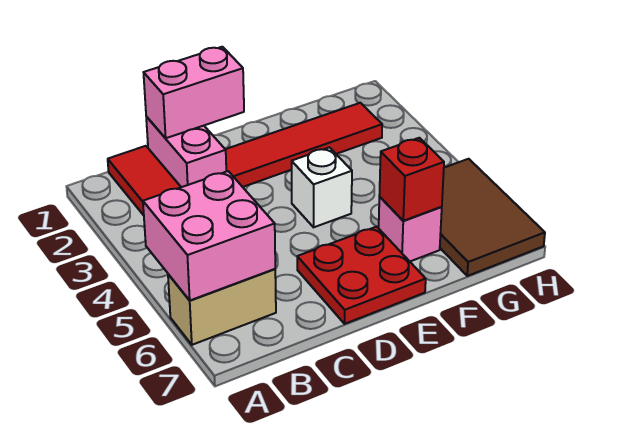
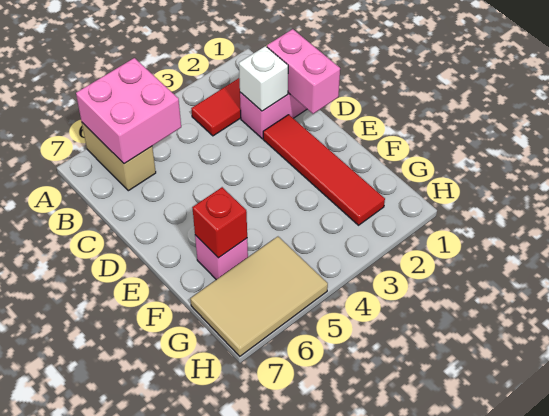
red plate D6:E7 level 1 -> none
white brick E4 level 1 -> white brick C2 level 2
brown tile G5:H7 level 1 -> tan tile G5:H7 level 1

